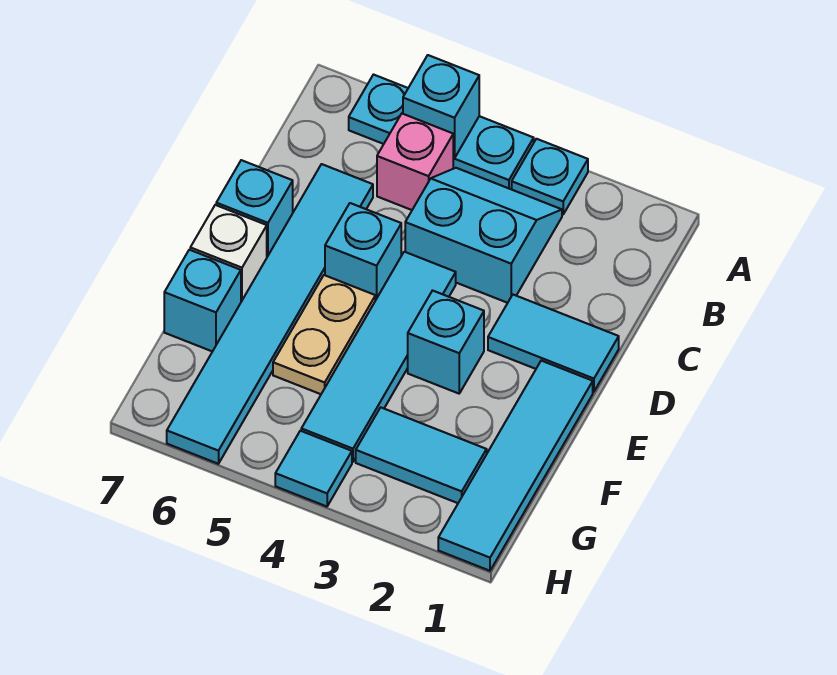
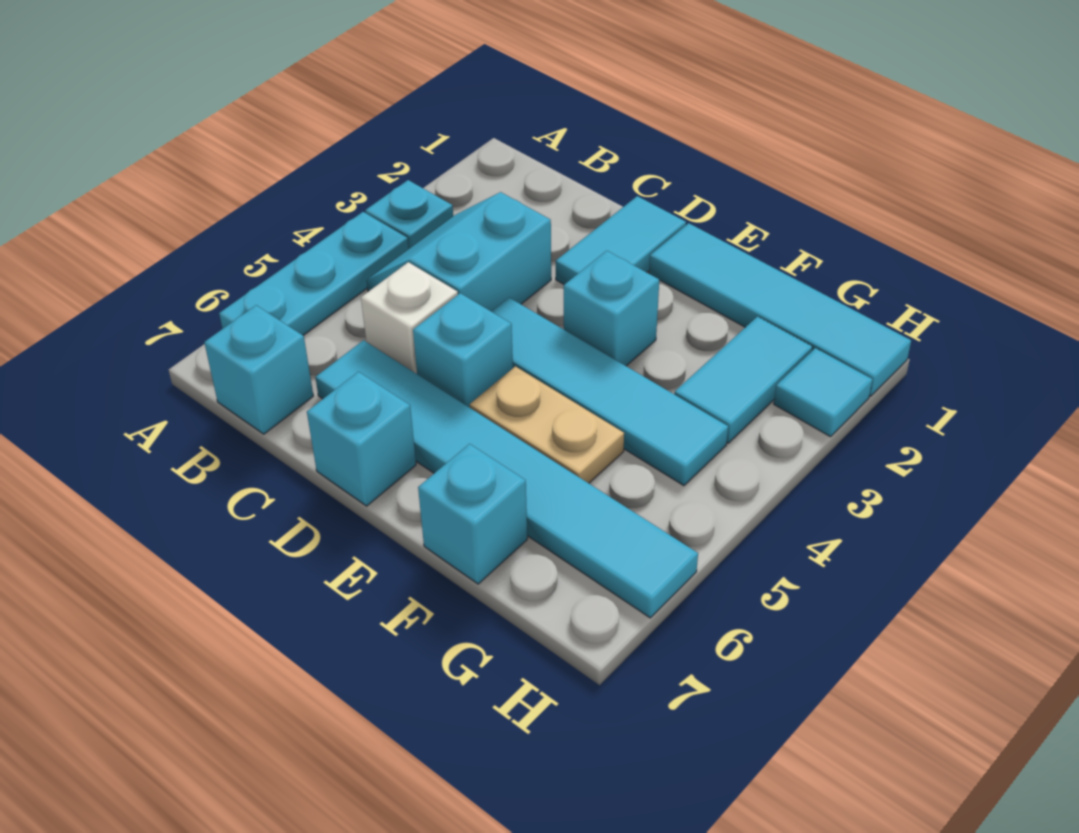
cyan brick A5 level 2 -> cyan brick B7 level 1
pink brick B5 level 1 -> none
white brick E7 level 1 -> white brick C5 level 1
cyan tile H4 level 1 -> cyan tile H2 level 1

